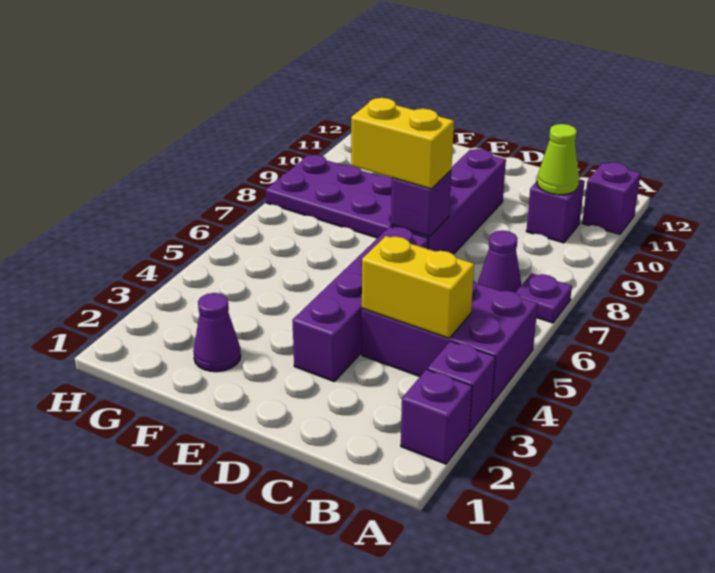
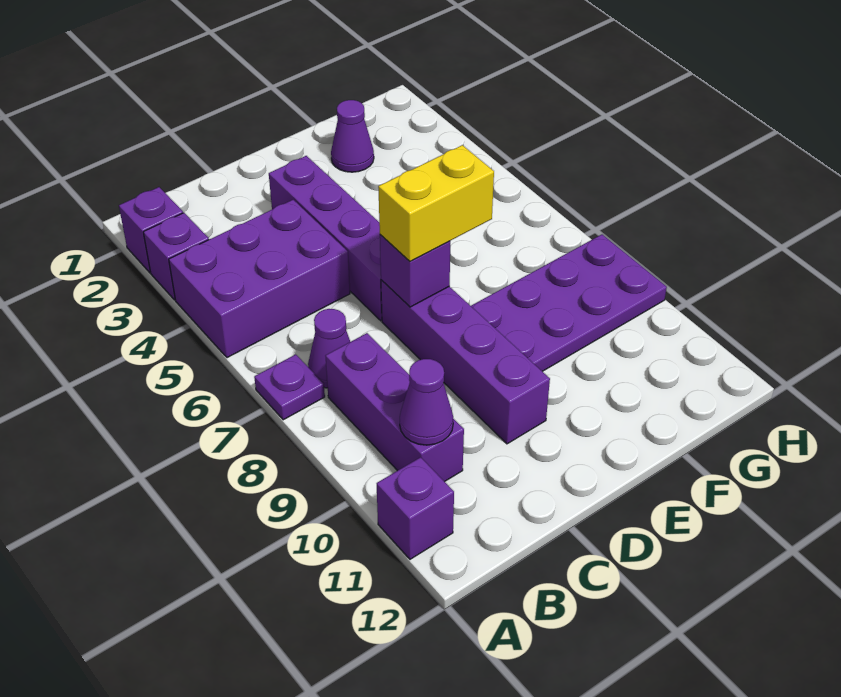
yellow brick B4:C4 level 2 -> none
purple brick B10 level 1 -> purple brick B8:B10 level 1
lime cone B10 level 2 -> purple cone B10 level 2

